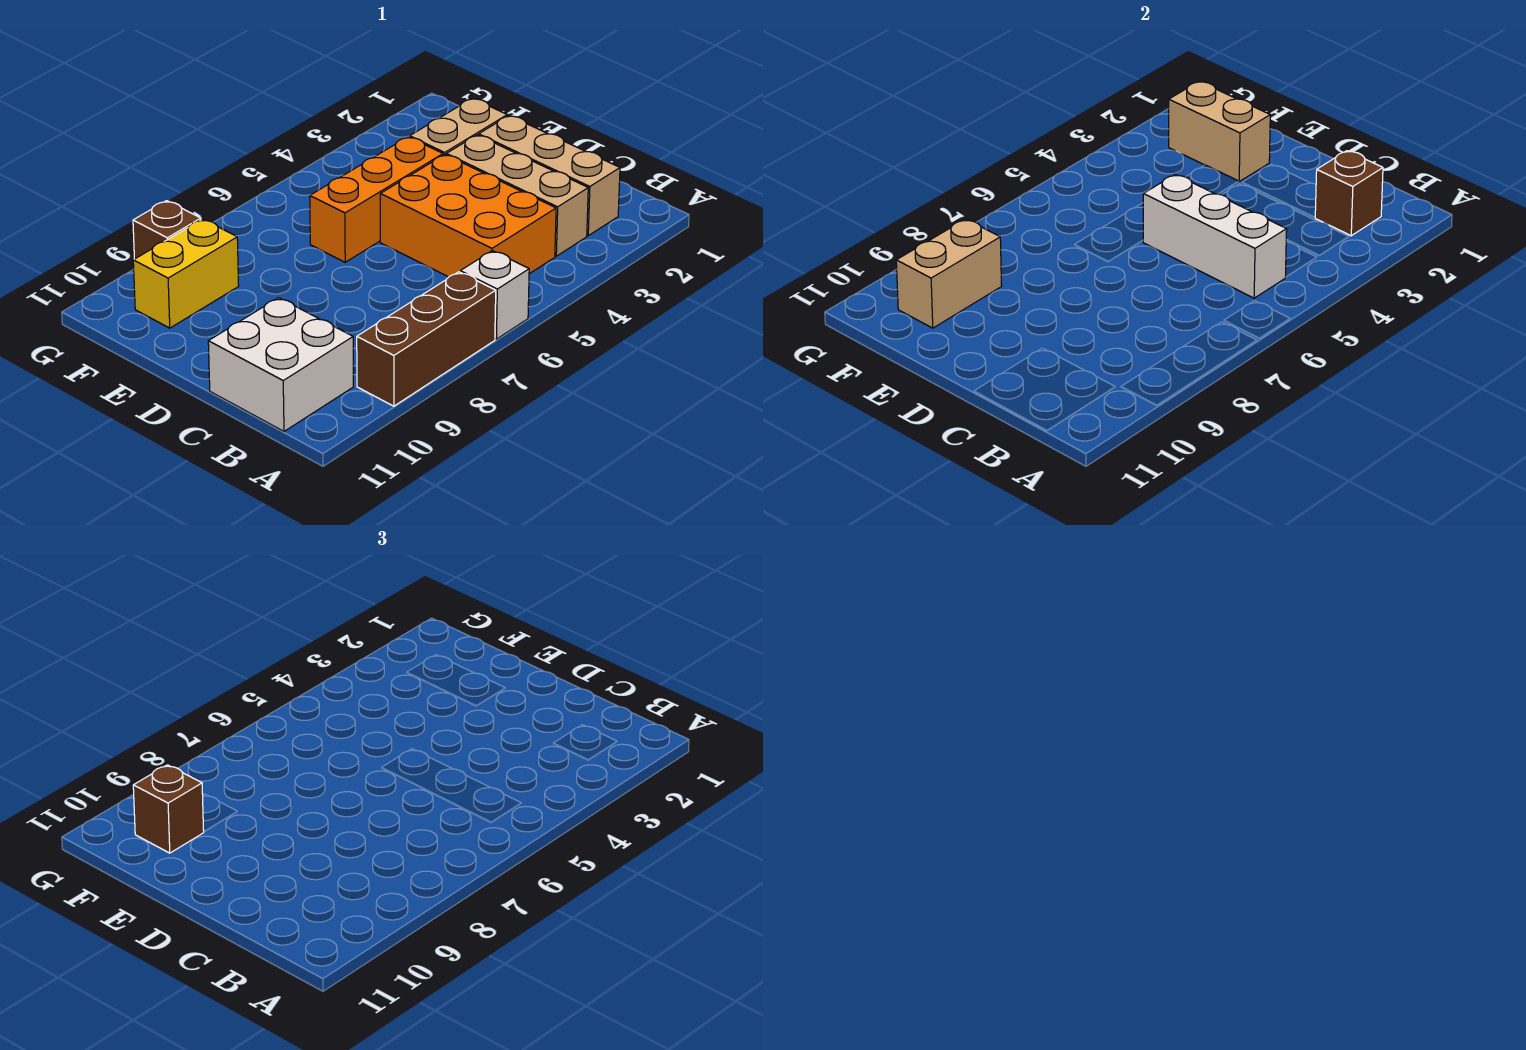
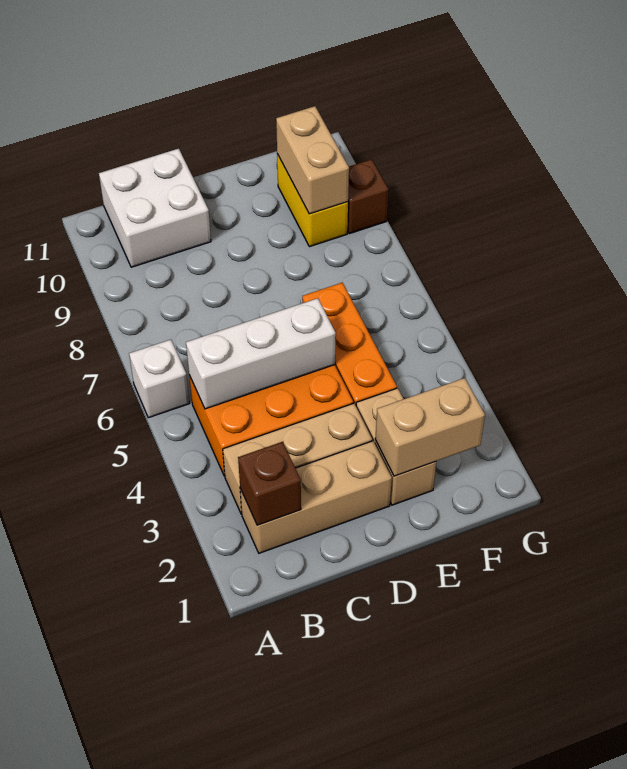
brown brick A7:A9 level 1 -> none
brown brick F10 level 3 -> none

